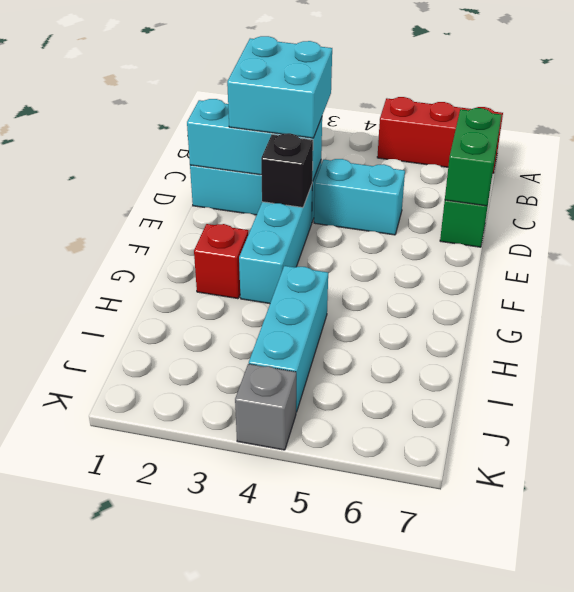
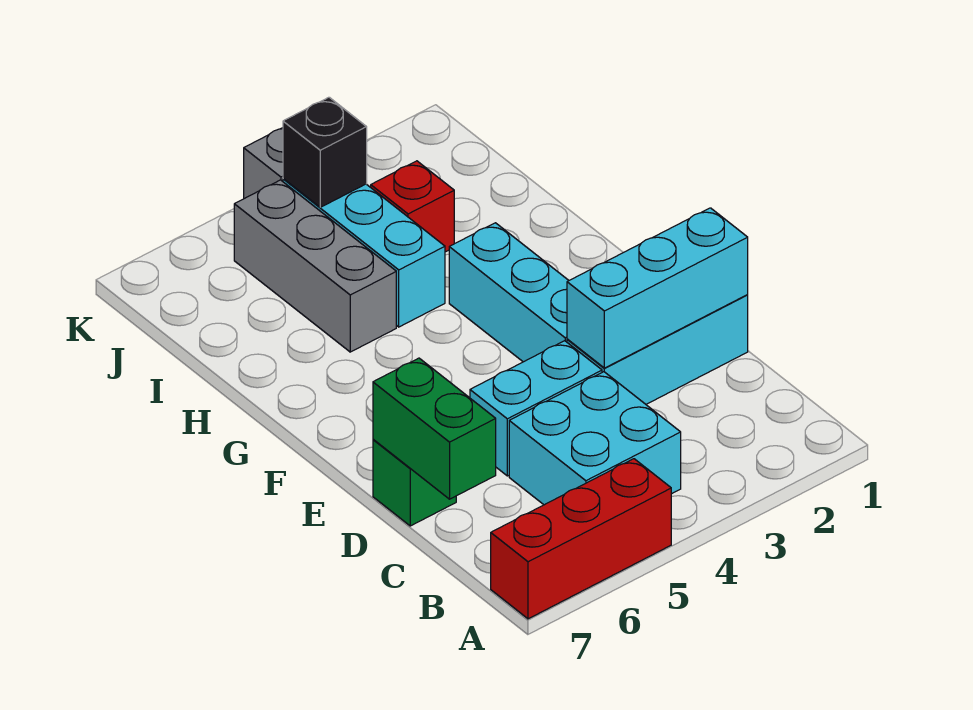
cyan brick C2:D3 level 3 -> cyan brick B4:C5 level 1
black brick E3 level 2 -> black brick J4 level 2
red brick G2 level 1 -> red brick I3 level 1
none -> grey brick H5:J5 level 1

